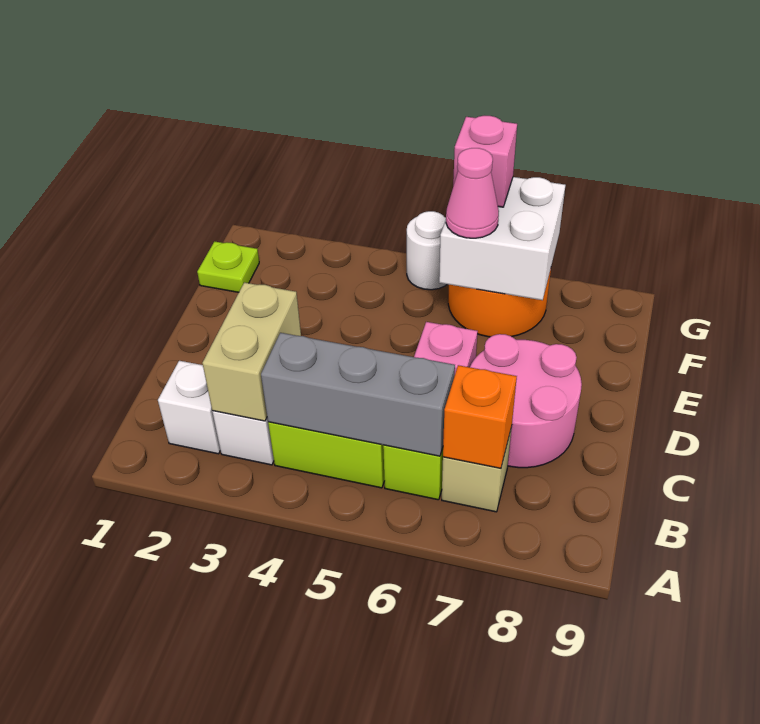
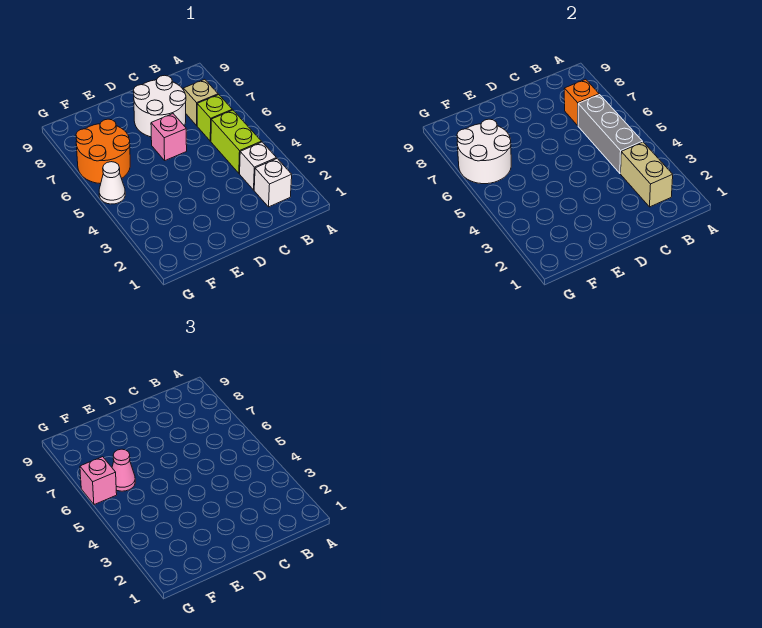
tan brick B3:C3 level 2 -> tan brick B2:B3 level 2
pink round brick C7:D8 level 1 -> white round brick C7:D8 level 1
lime plate F1 level 1 -> none
white brick F6:G7 level 2 -> white round brick F6:G7 level 2
white round brick G5 level 1 -> white cone G5 level 1

